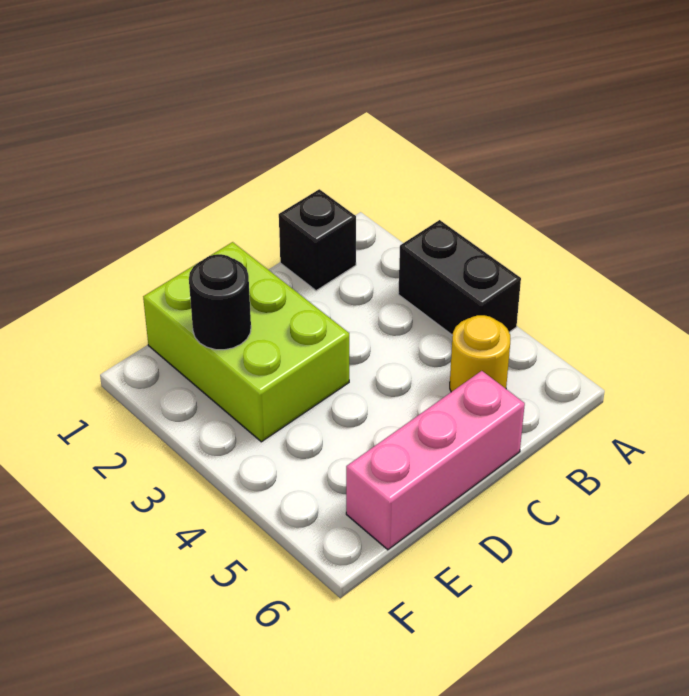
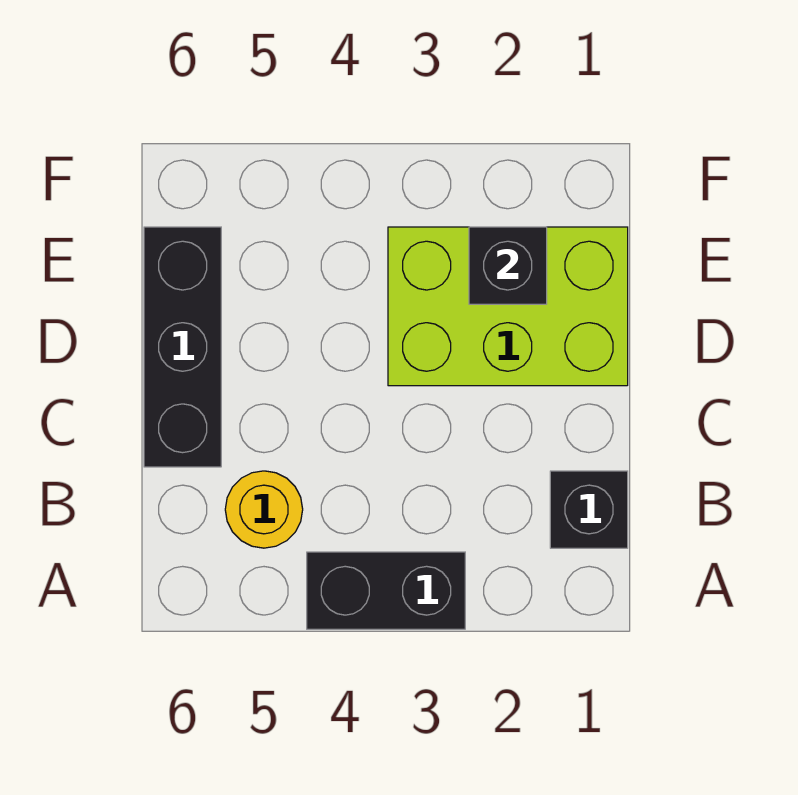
pink brick C6:E6 level 1 -> black brick C6:E6 level 1
black round brick E2 level 2 -> black brick E2 level 2

